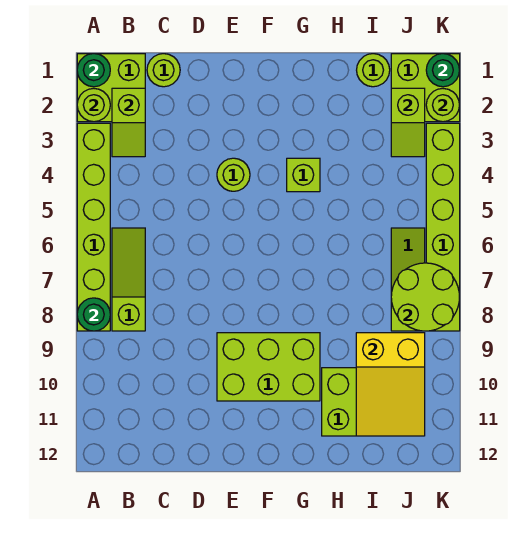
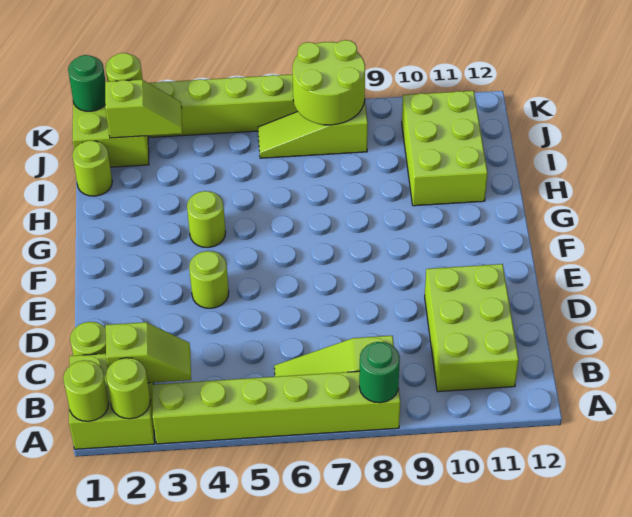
green round brick A1 level 2 -> lime round brick A1 level 2
lime brick E9:G10 level 1 -> lime brick B10:D11 level 1
lime brick G4 level 1 -> lime round brick G4 level 1
yellow slope I9:J11 level 2 top 9 -> none

